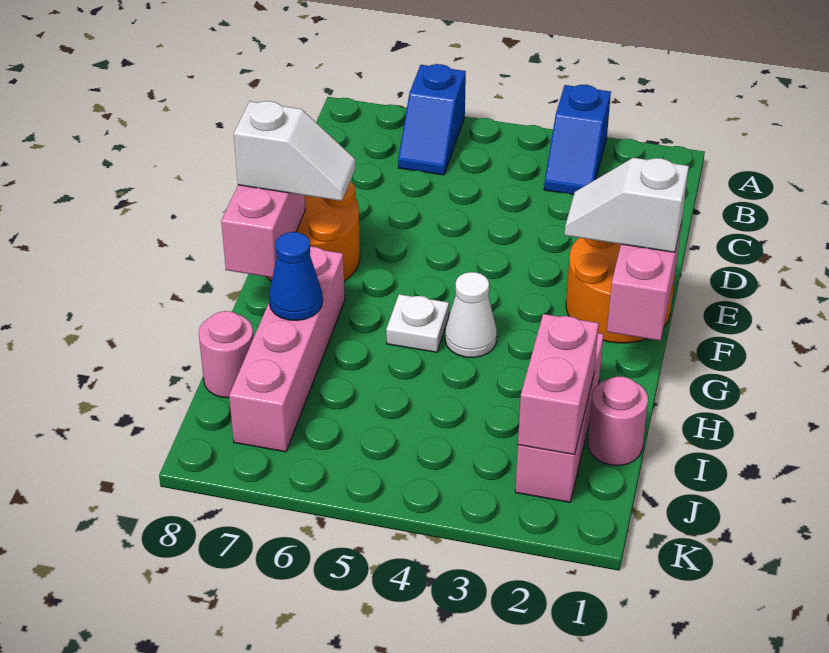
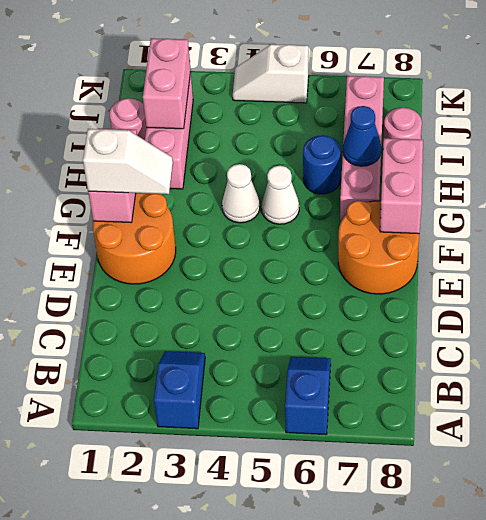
white slope F7:F8 level 3 top 8 -> white slope K4:K5 level 1 top 5
white plate G5 level 1 -> white cone G5 level 1
none -> blue round brick H6 level 1

